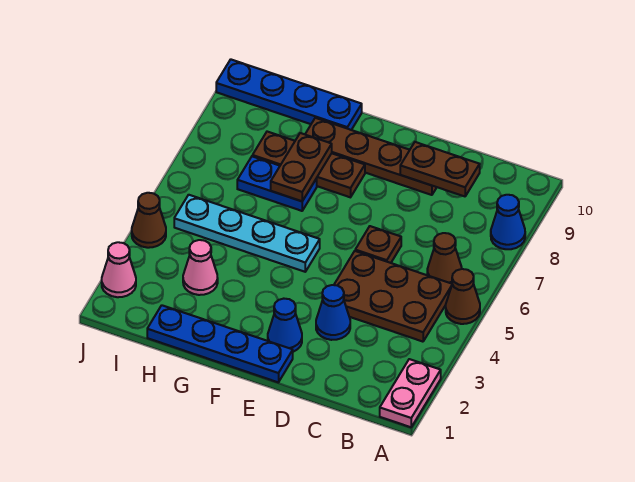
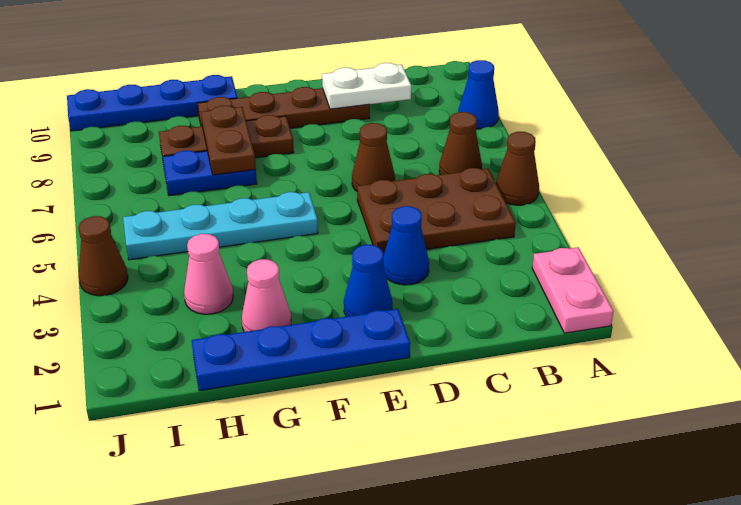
brown plate C9:D9 level 2 -> white plate C9:D9 level 2
brown plate D6 level 1 -> brown cone D6 level 1
pink cone J2 level 1 -> pink cone G2 level 1

